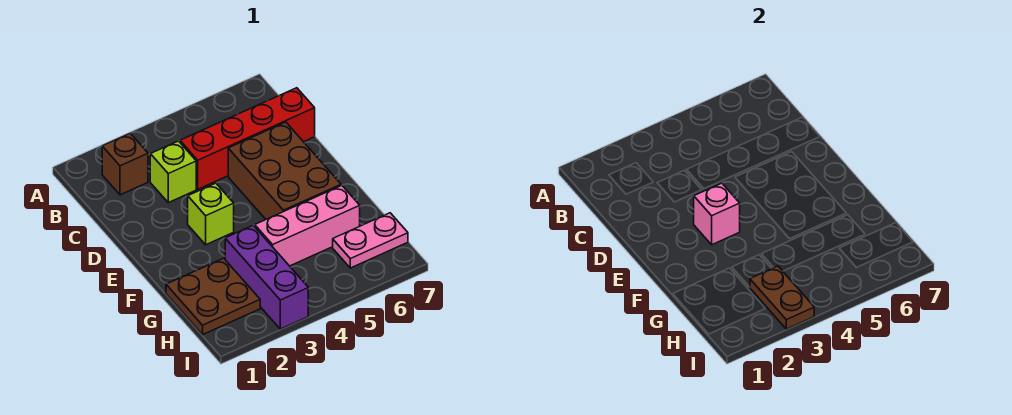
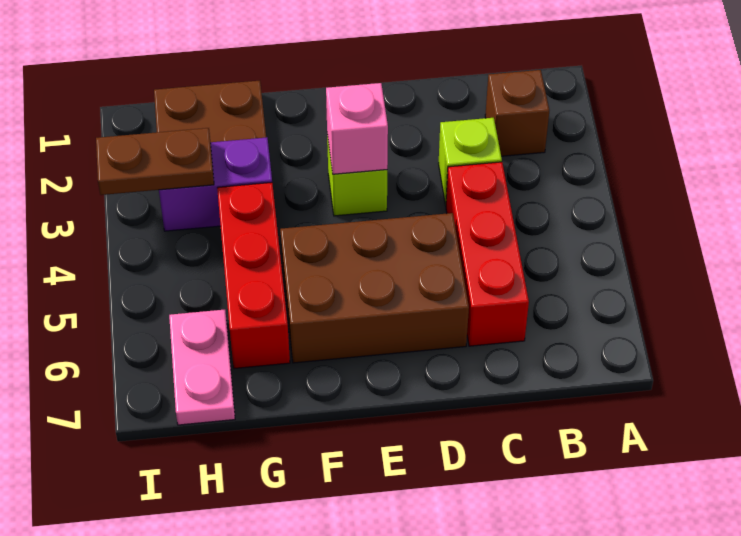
red brick C4:C7 level 1 -> red brick C4:C6 level 1
purple brick G3:I3 level 1 -> purple brick G3:H3 level 1
pink brick G4:G6 level 1 -> red brick G4:G6 level 1

